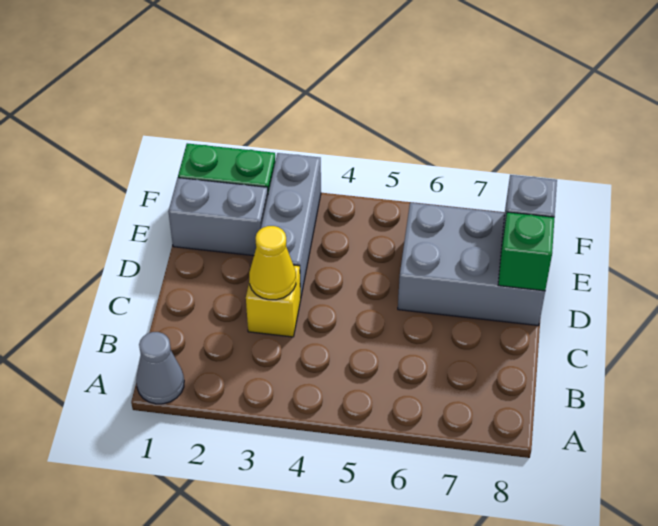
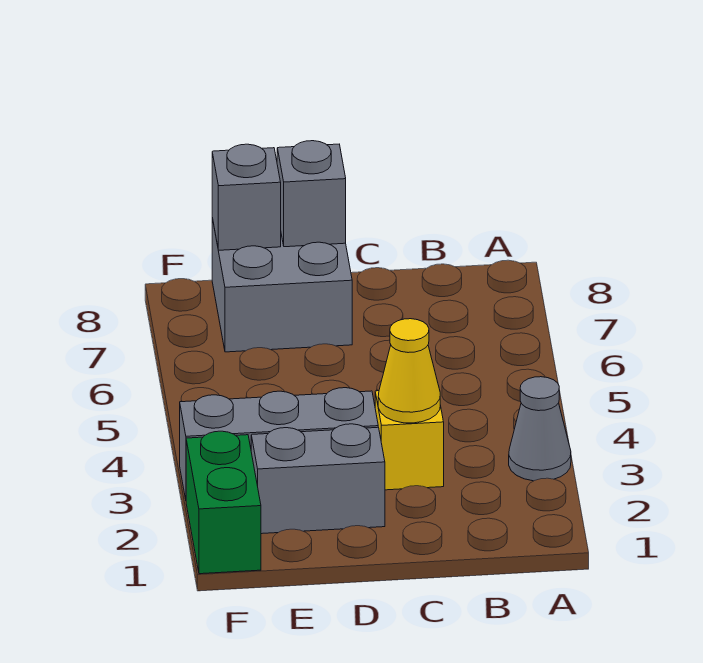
grey cone A1 level 1 -> grey cone A3 level 1
grey brick D6:E8 level 1 -> grey brick D7:E8 level 1
green brick D8 level 2 -> grey brick D8 level 2
grey brick E1:E2 level 1 -> grey brick D2:E2 level 1

